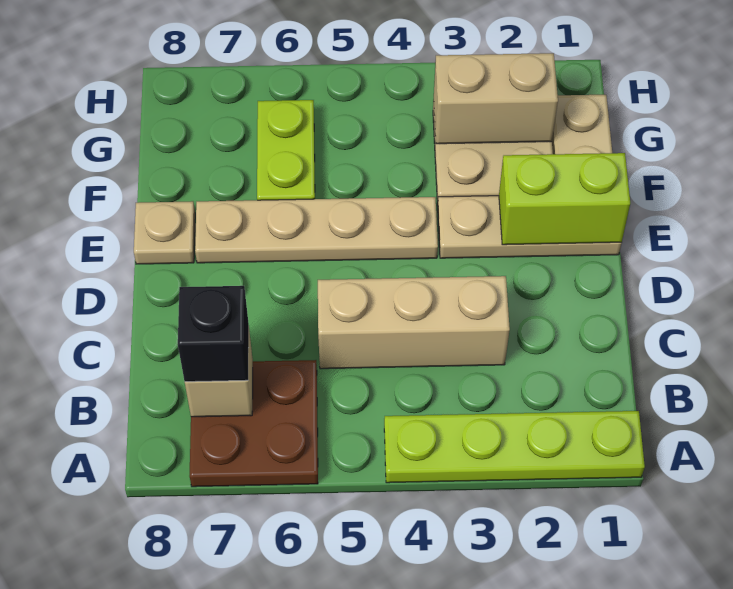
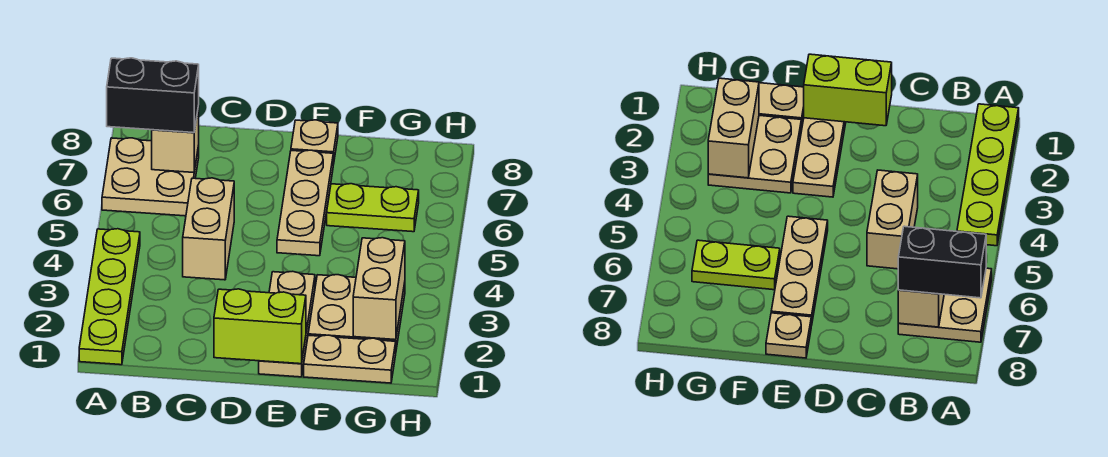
brown plate A6:B7 level 1 -> tan plate A6:B7 level 1
black brick B7 level 3 -> black brick A7:B7 level 3
tan brick C3:C5 level 1 -> tan brick C4:C5 level 1
lime brick E1:E2 level 2 -> lime brick D1:E1 level 2
tan plate E4:E7 level 1 -> tan plate E5:E7 level 1

